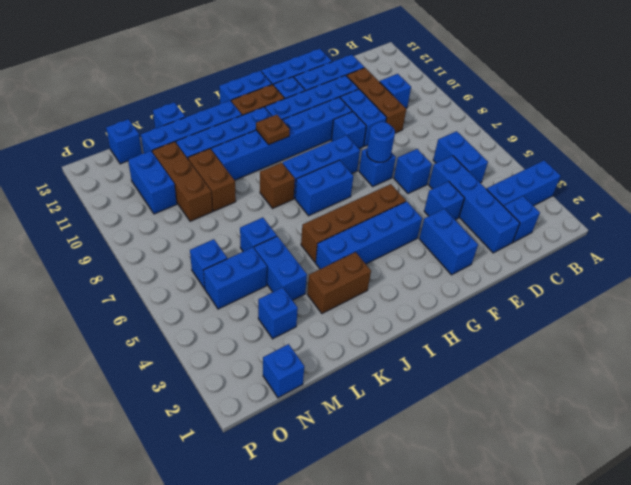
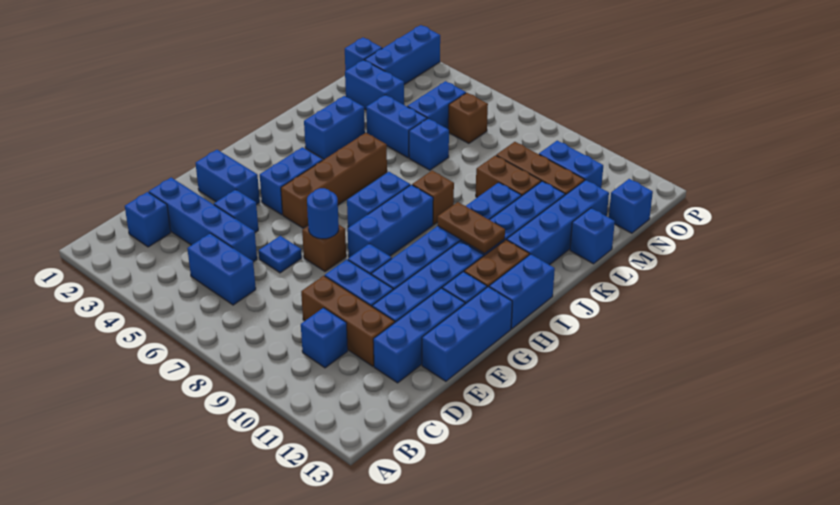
blue brick A3:C3 level 1 -> blue brick N2:P2 level 1
blue brick E6 level 1 -> blue plate E6 level 1
blue brick F7 level 1 -> brown brick F7 level 1
blue brick G4:J4 level 1 -> blue brick G4:H4 level 1
brown plate I10 level 2 -> brown plate I10:I11 level 2
brown brick J3:K3 level 1 -> blue brick J3:K3 level 1
blue brick M3 level 1 -> blue brick M2:M3 level 1
blue brick N6 level 1 -> brown brick N6 level 1

